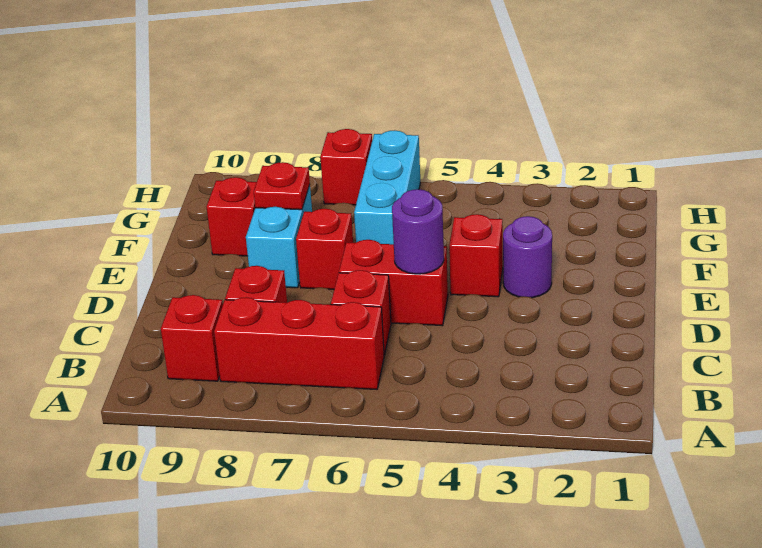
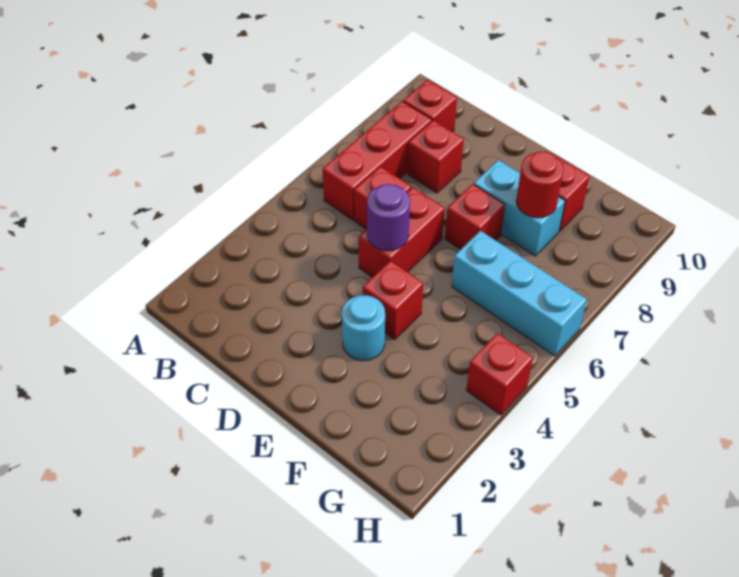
purple round brick E3 level 1 -> cyan round brick E3 level 1
red plate F8 level 2 -> red round brick F8 level 2
red brick H7 level 1 -> red brick H4 level 1

